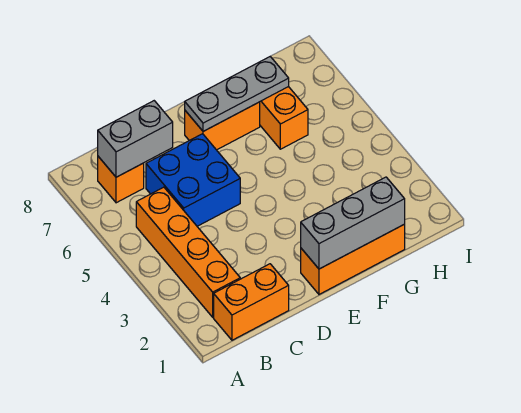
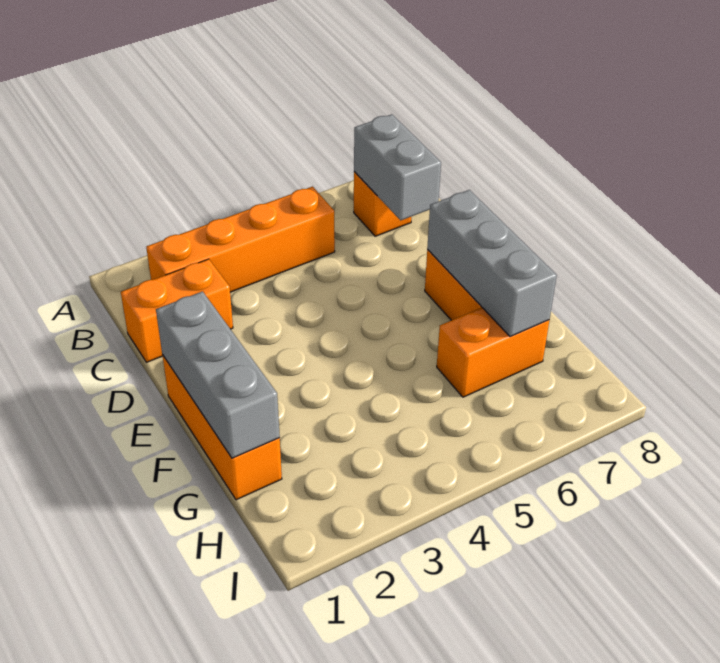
orange brick B1:C1 level 1 -> orange brick C1:C2 level 1
blue brick C5:D6 level 1 -> none
grey plate E7:G7 level 2 -> grey brick E7:G7 level 2

